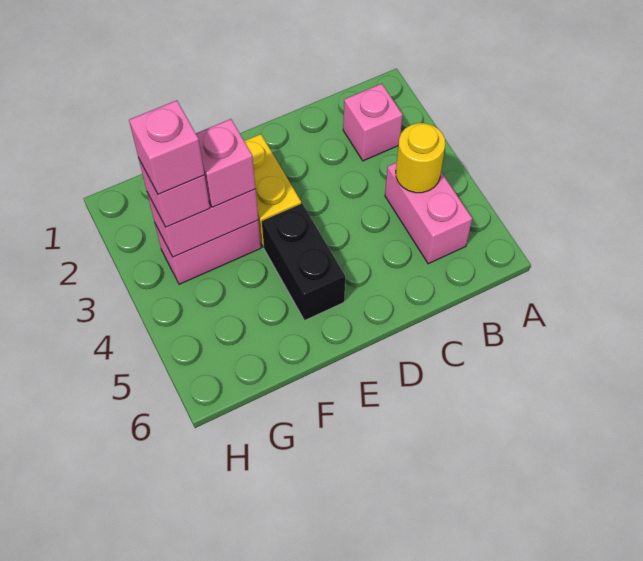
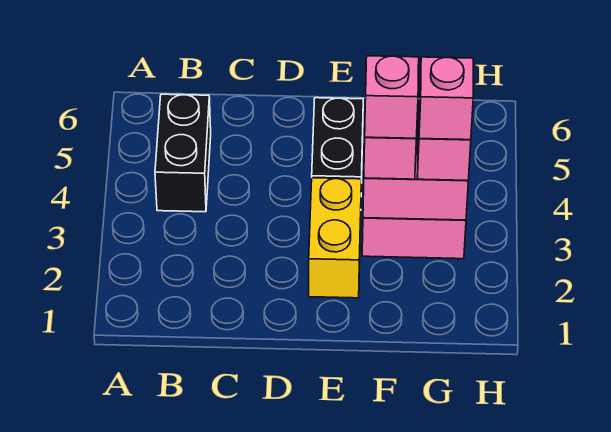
pink brick B2 level 1 -> pink brick F3 level 4
pink brick B4:B5 level 1 -> black brick B4:B5 level 1
yellow round brick B4 level 2 -> none

